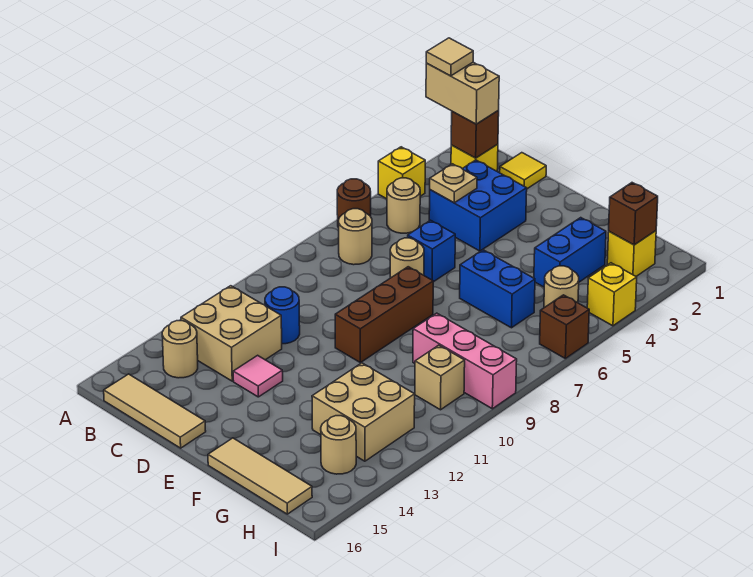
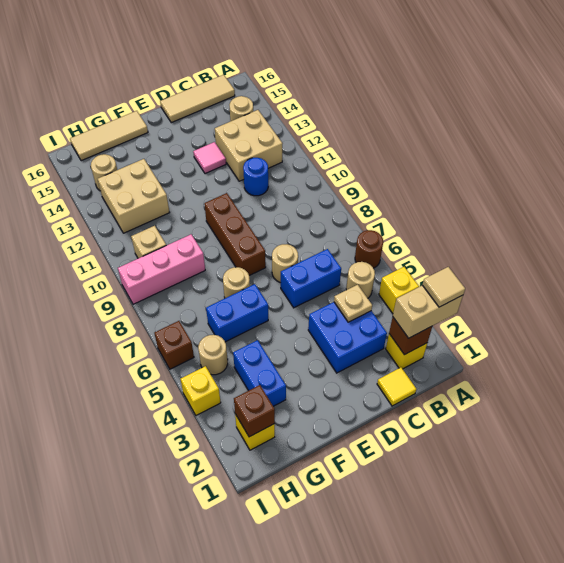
tan round brick B7 level 1 -> tan round brick F7 level 1
blue brick D6 level 1 -> blue brick C6:D6 level 1

